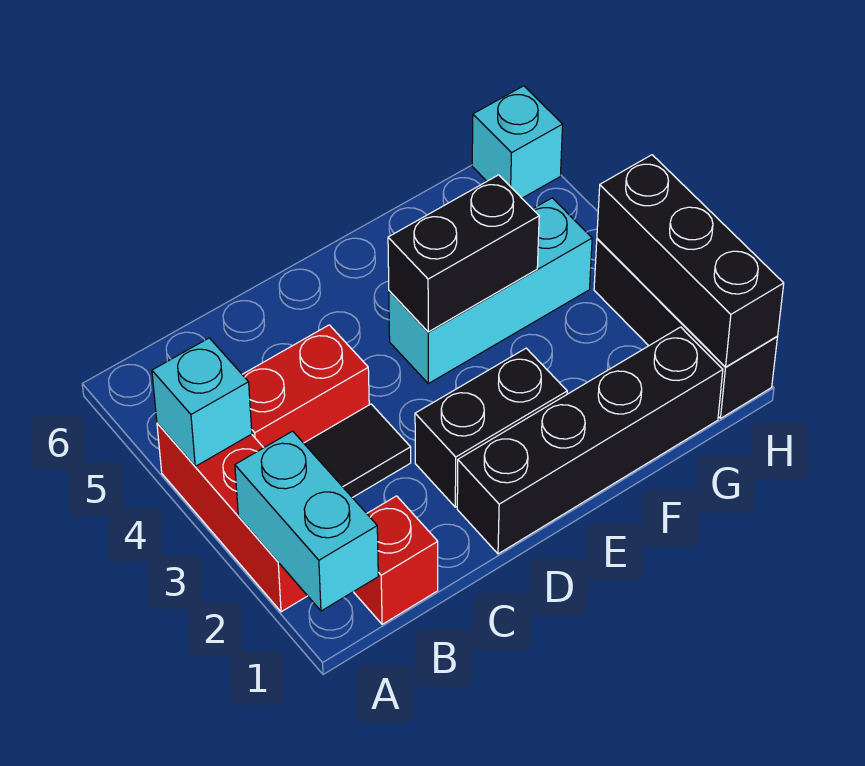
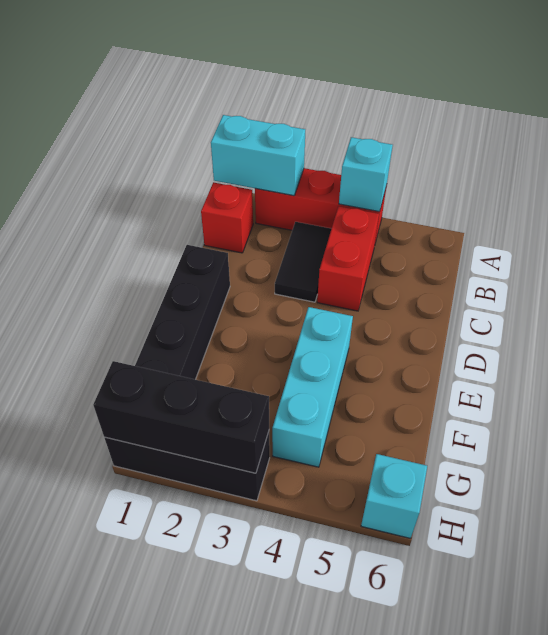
black brick D2:E2 level 1 -> none
black brick E4:F4 level 2 -> none

